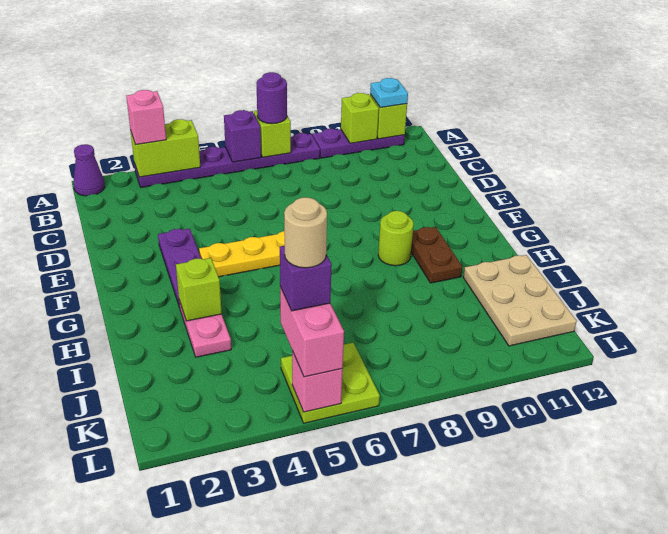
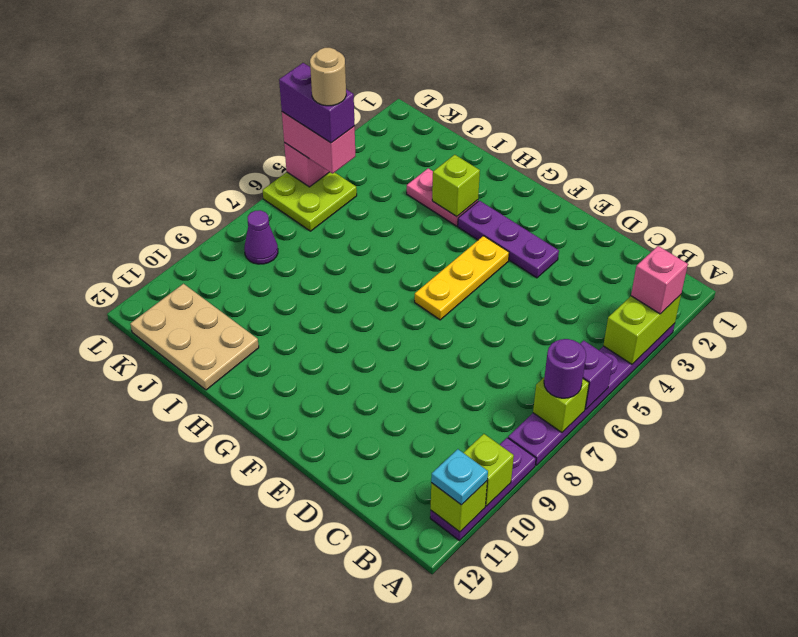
purple cone A1 level 1 -> purple cone K8 level 1
lime round brick G9 level 1 -> none
brown plate G10:H10 level 1 -> none
purple brick K5 level 4 -> purple brick K5:L5 level 4

